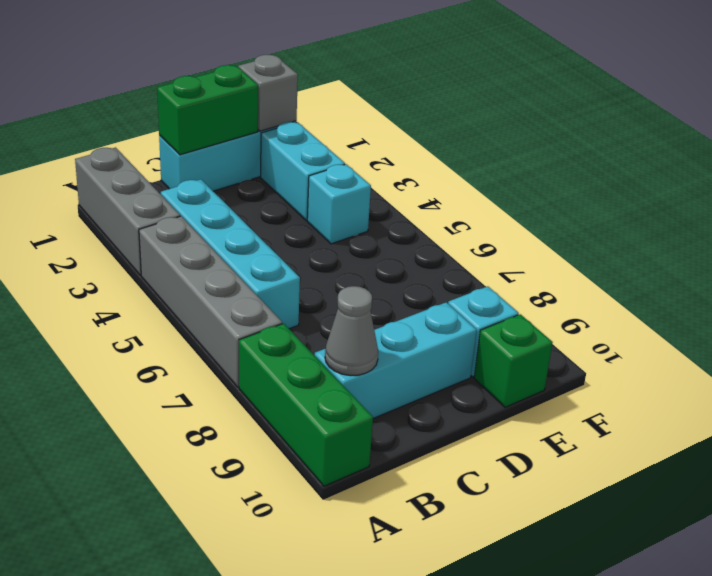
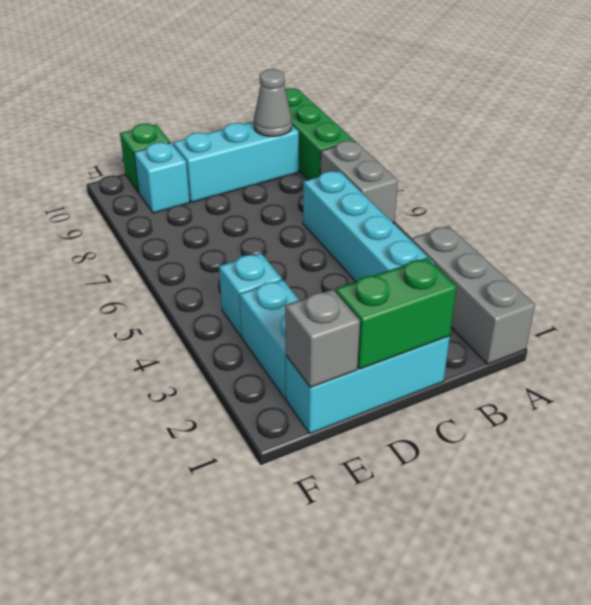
grey brick A4:A7 level 1 -> grey brick A6:A7 level 1

